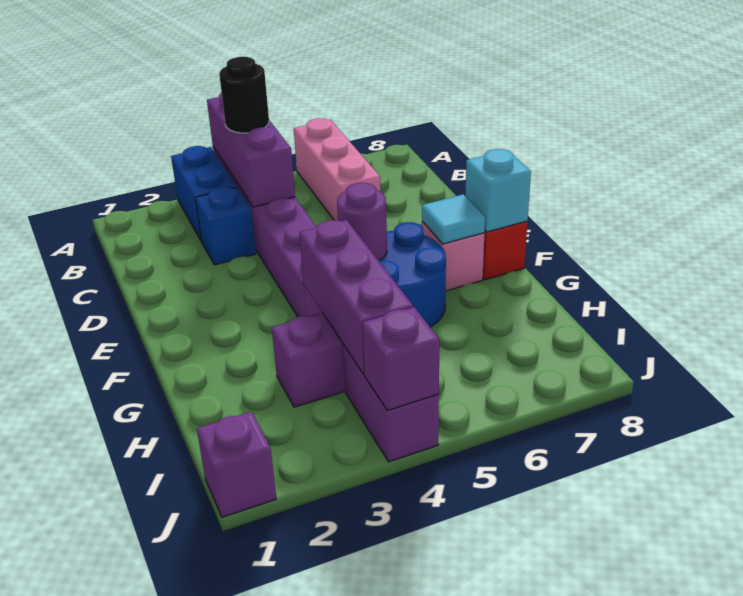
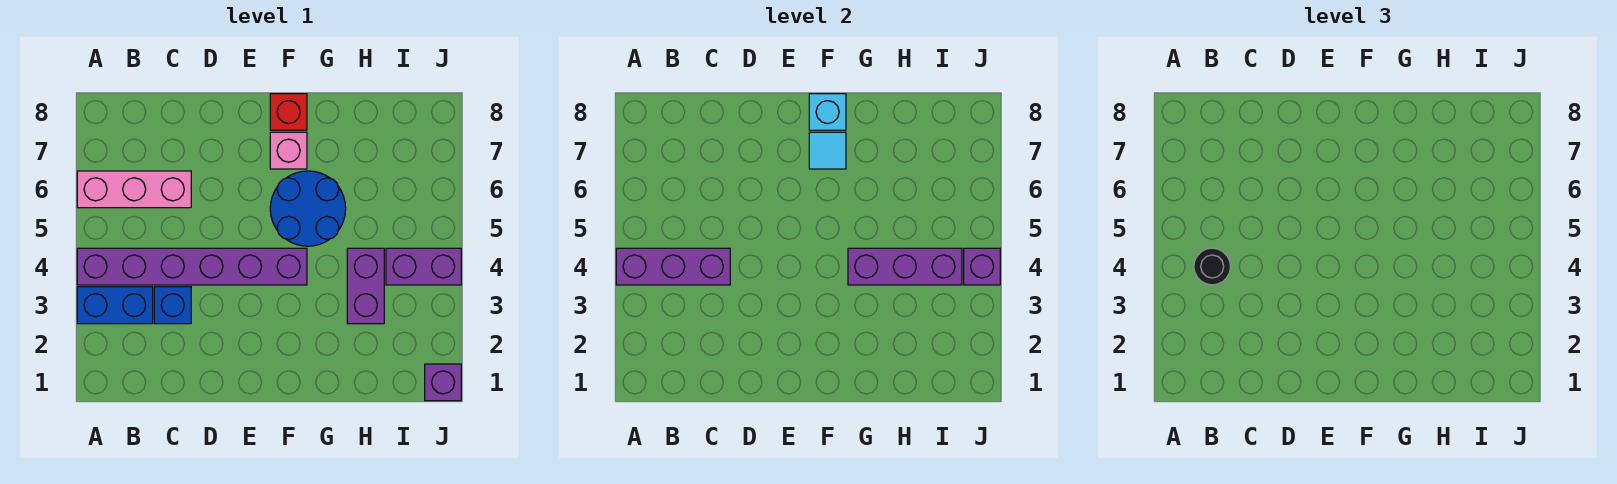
purple round brick F5 level 2 -> none

